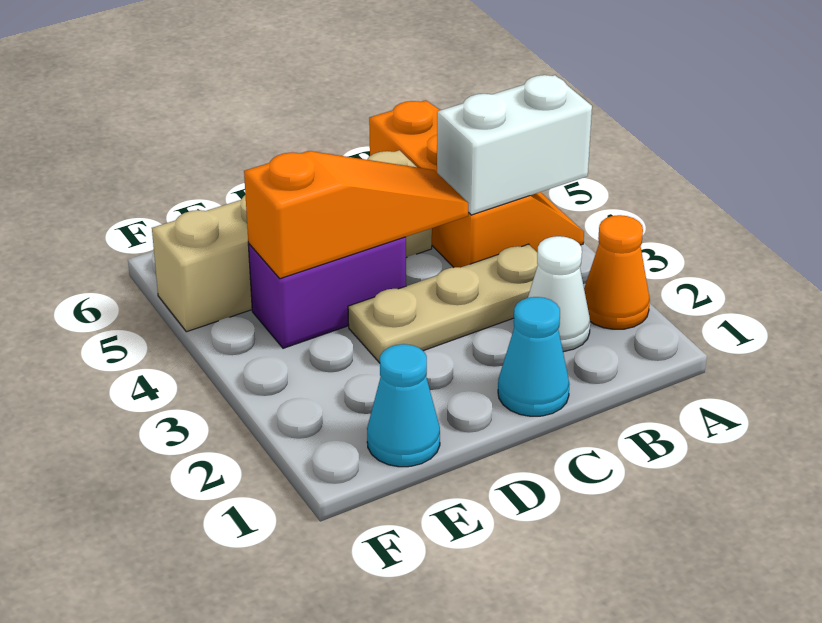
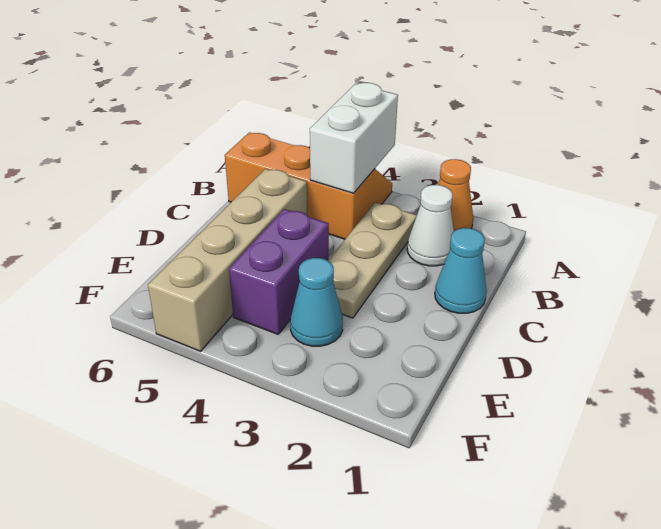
orange slope C4:E4 level 2 top E -> none
cyan cone E1 level 1 -> cyan cone E3 level 1

